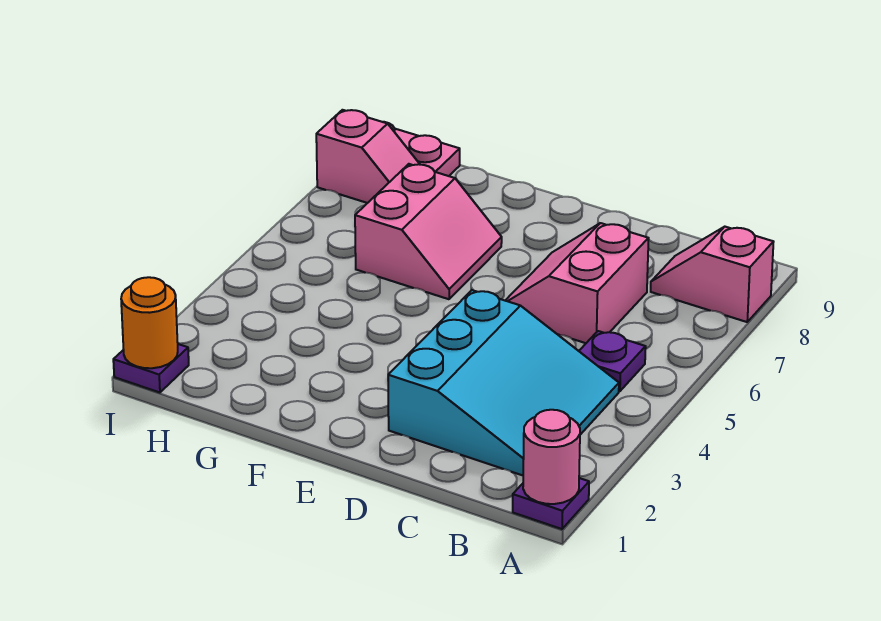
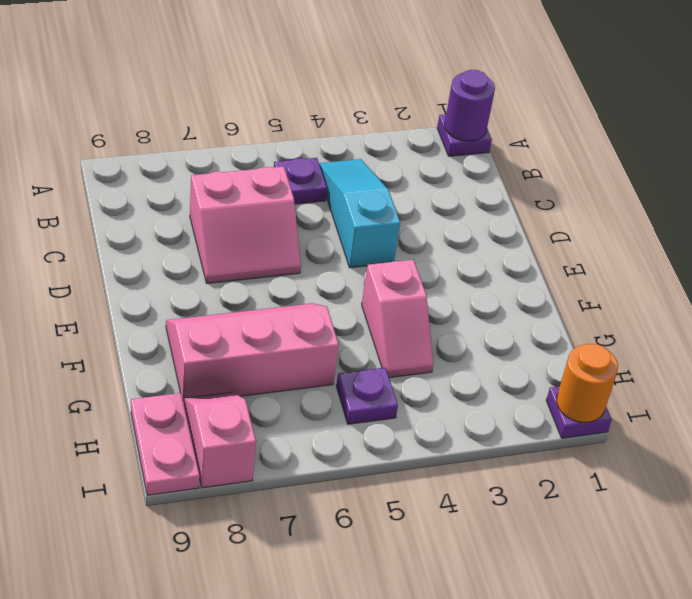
pink round brick A1 level 2 -> purple round brick A1 level 2
pink slope A8:B8 level 1 top A -> pink slope F4:G4 level 1 top F
cyan slope B2:D4 level 1 top D -> cyan slope B4:D4 level 1 top D
pink slope F6:G7 level 1 top G -> pink slope F6:G8 level 1 top G
none -> purple plate H5 level 1

